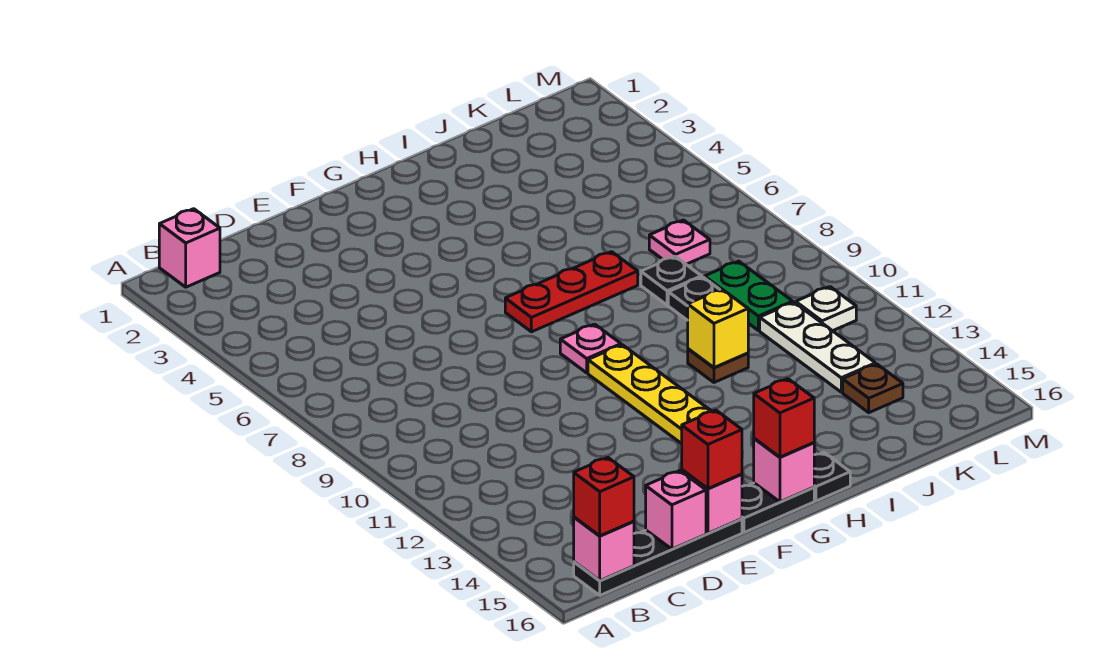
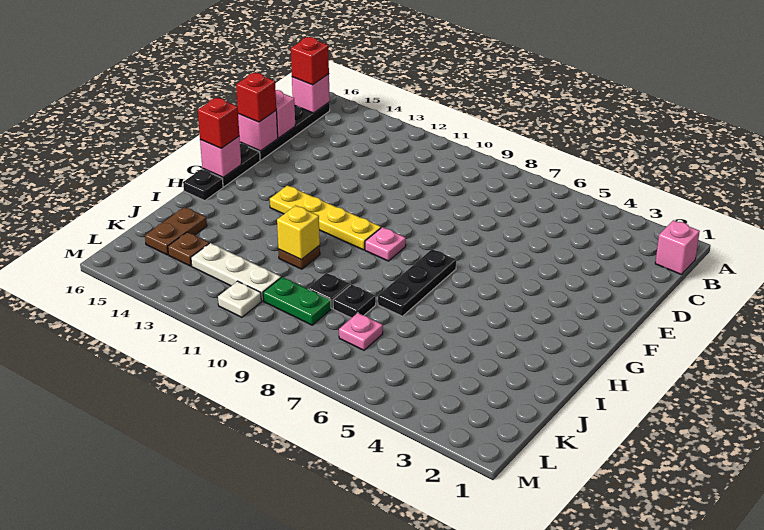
red plate G7:I7 level 1 -> black plate G7:I7 level 1
none -> brown plate J15:K15 level 1

